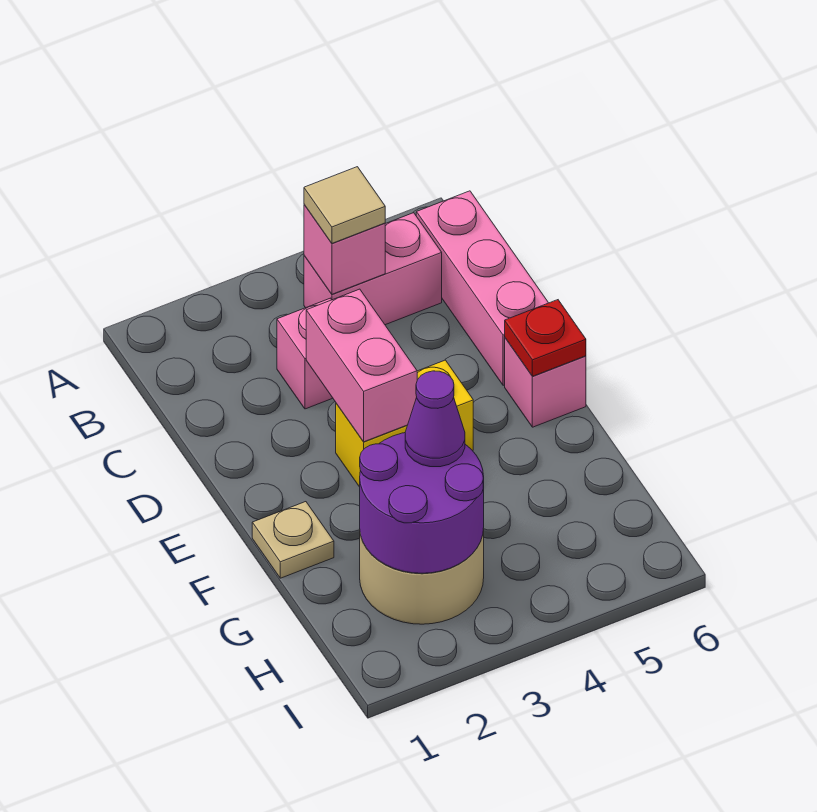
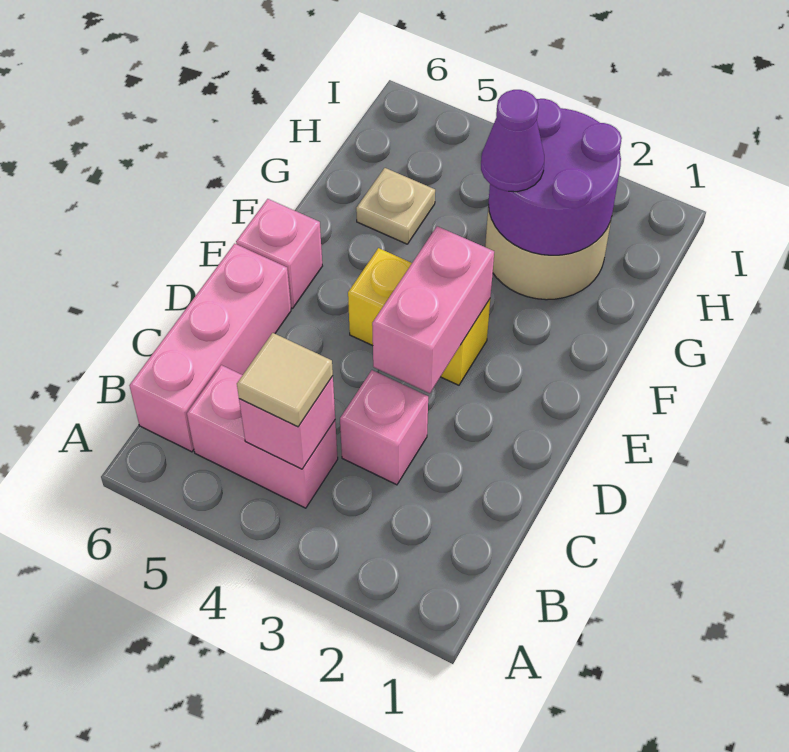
red plate E6 level 2 -> none
tan plate F1 level 1 -> tan plate G5 level 1

